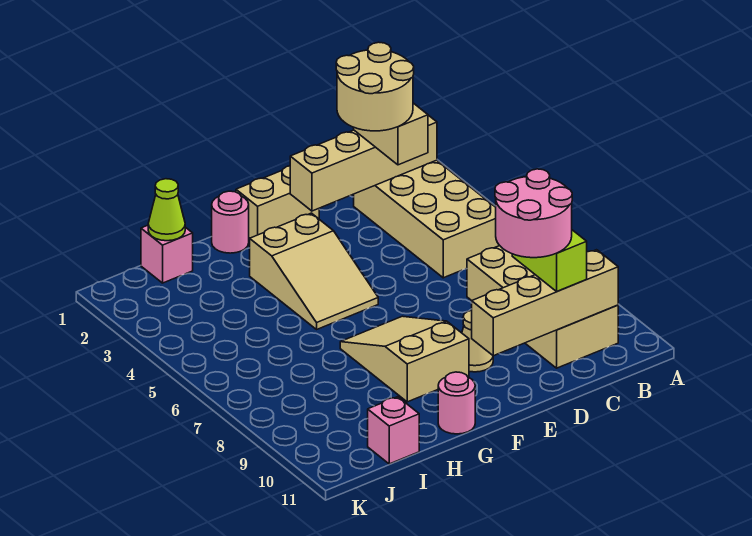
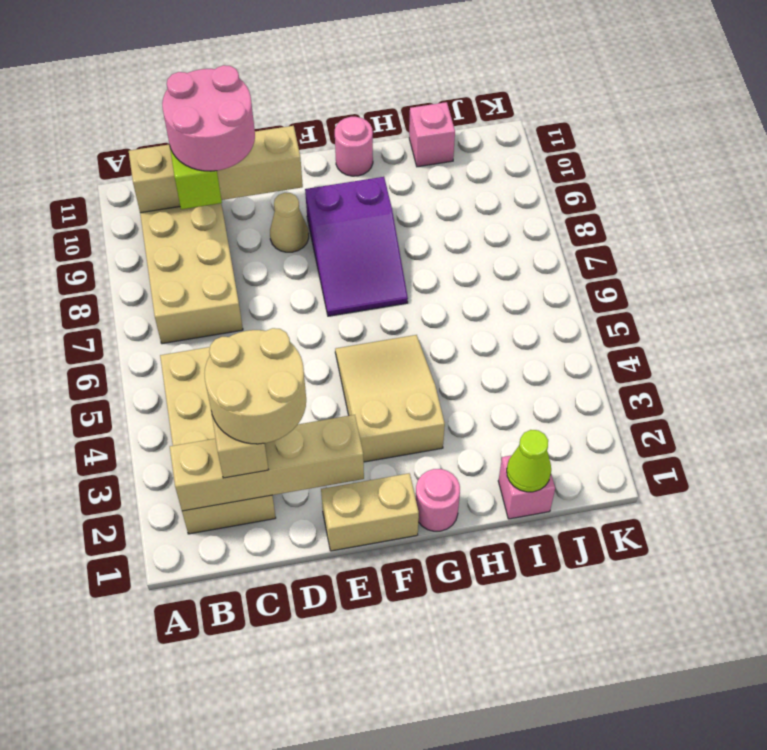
tan slope F7:G9 level 1 top 9 -> purple slope F7:G9 level 1 top 9

